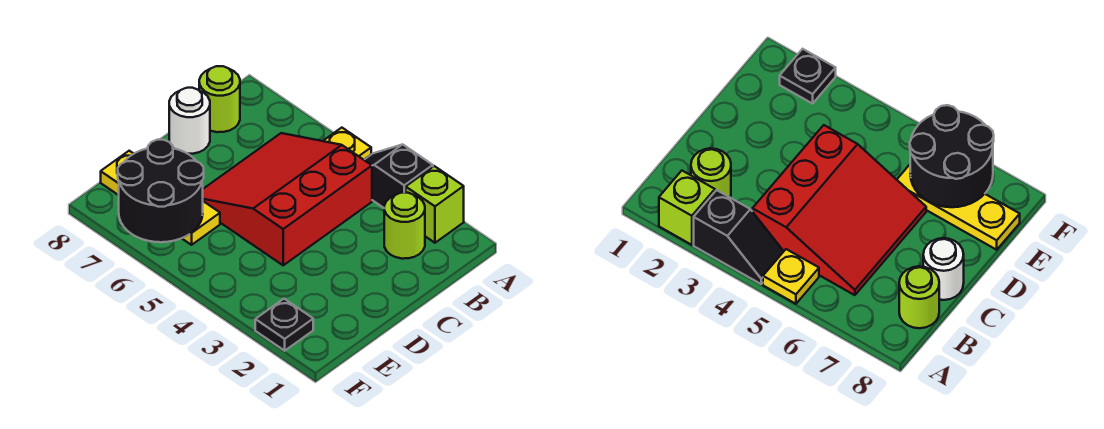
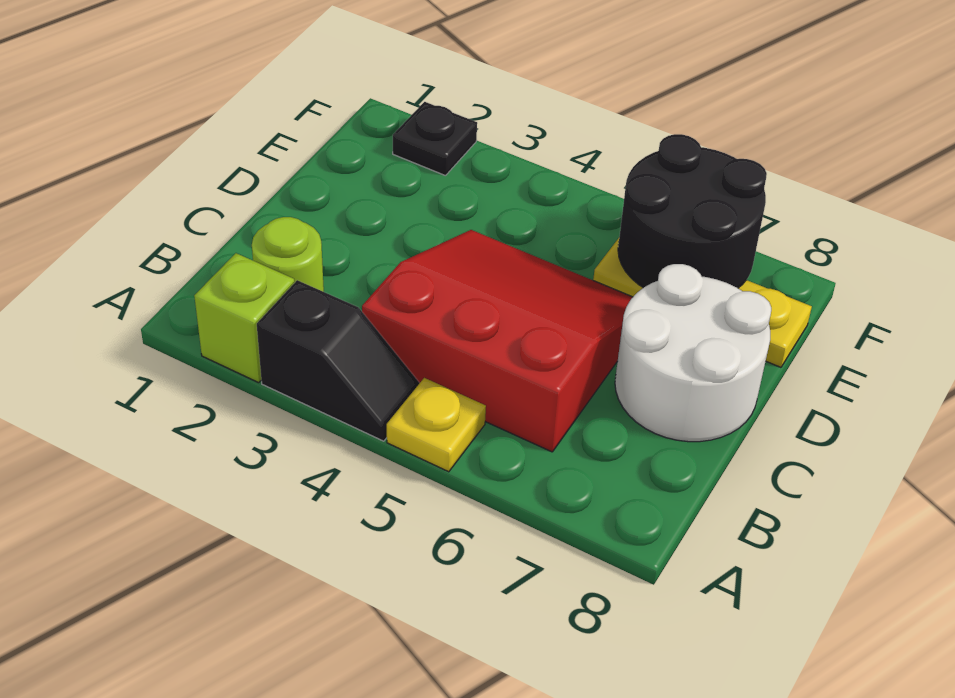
red slope B4:D6 level 1 top 4 -> red slope B4:D6 level 1 top B
lime round brick B8 level 1 -> none
white round brick C8 level 1 -> white round brick C7:D8 level 1

